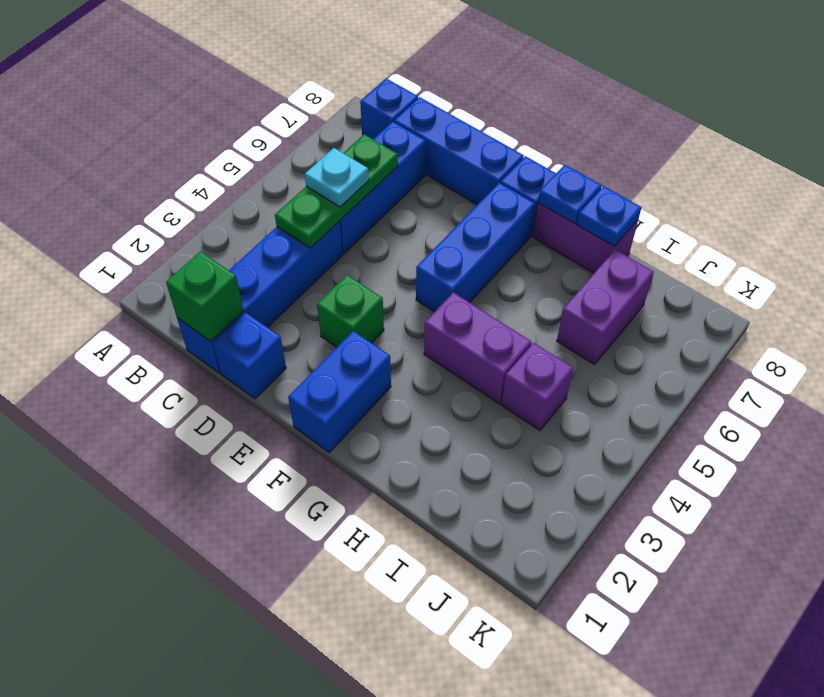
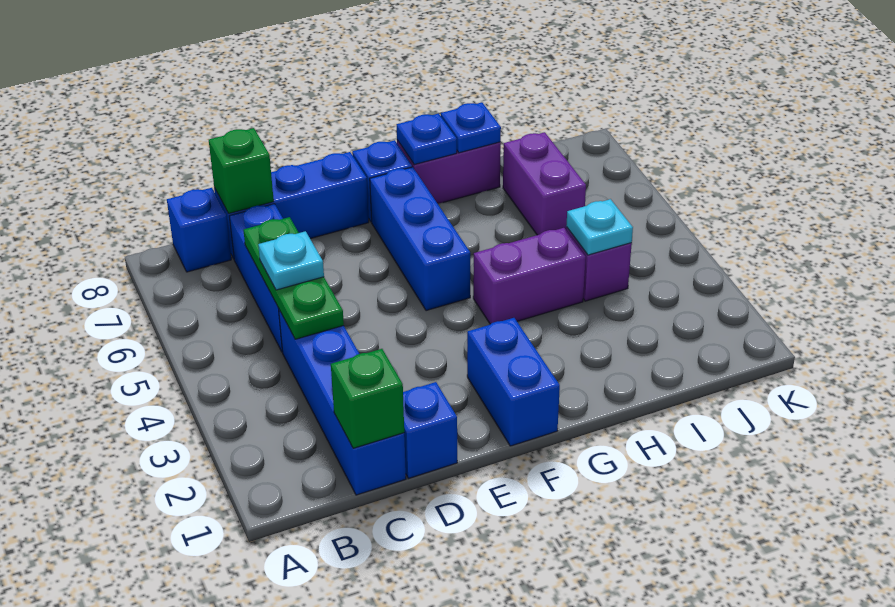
green brick E3 level 1 -> green brick C8 level 2
none -> cyan plate I4 level 2

